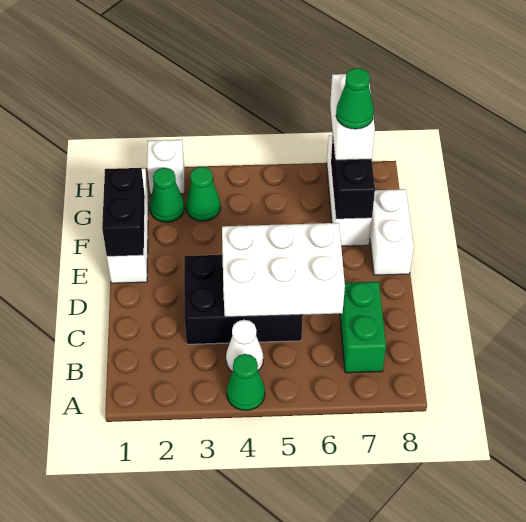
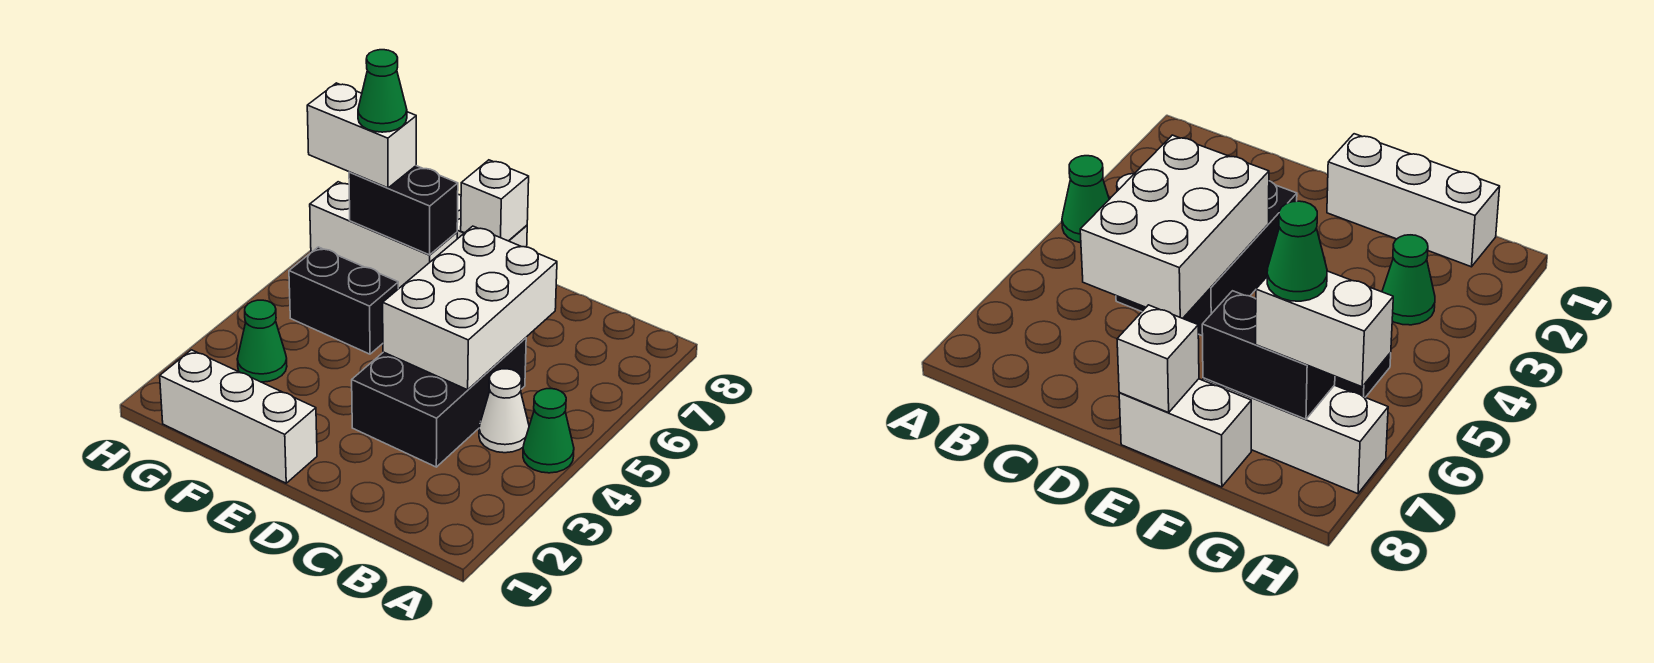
green brick B7:C7 level 1 -> none
black brick E1:F1 level 2 -> black brick F5:G5 level 1
green cone G2 level 1 -> none
white brick H2 level 1 -> white brick E8 level 2

